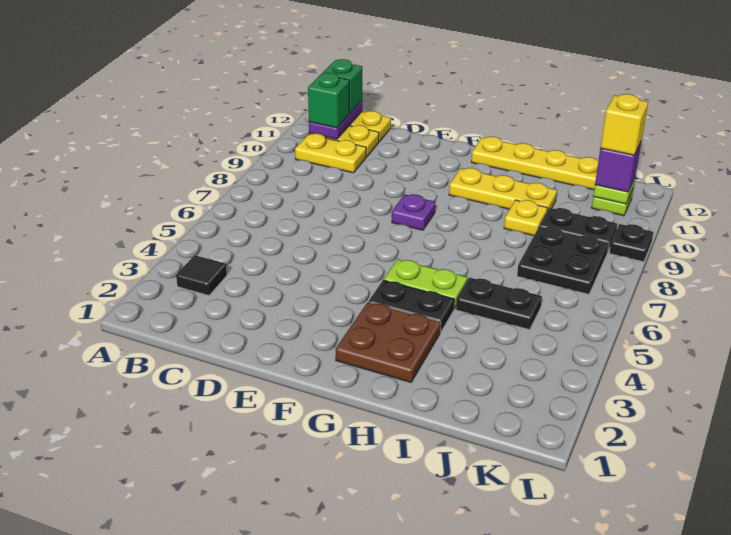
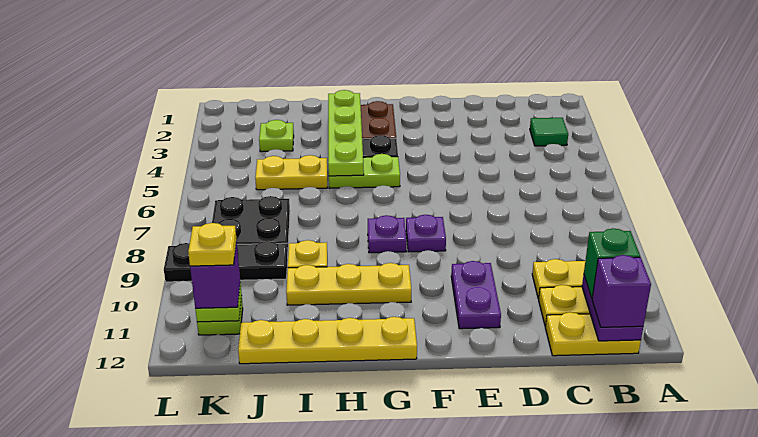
black tile B3 level 1 -> green tile B3 level 1
green brick B12 level 3 -> purple brick B12 level 3
none -> purple plate E10:E11 level 1
none -> purple plate G8 level 1
none -> lime plate H2:H5 level 2
black plate I5:J5 level 1 -> yellow plate I5:J5 level 1
none -> lime plate J3 level 1
yellow brick K11 level 4 -> yellow plate K11 level 4

